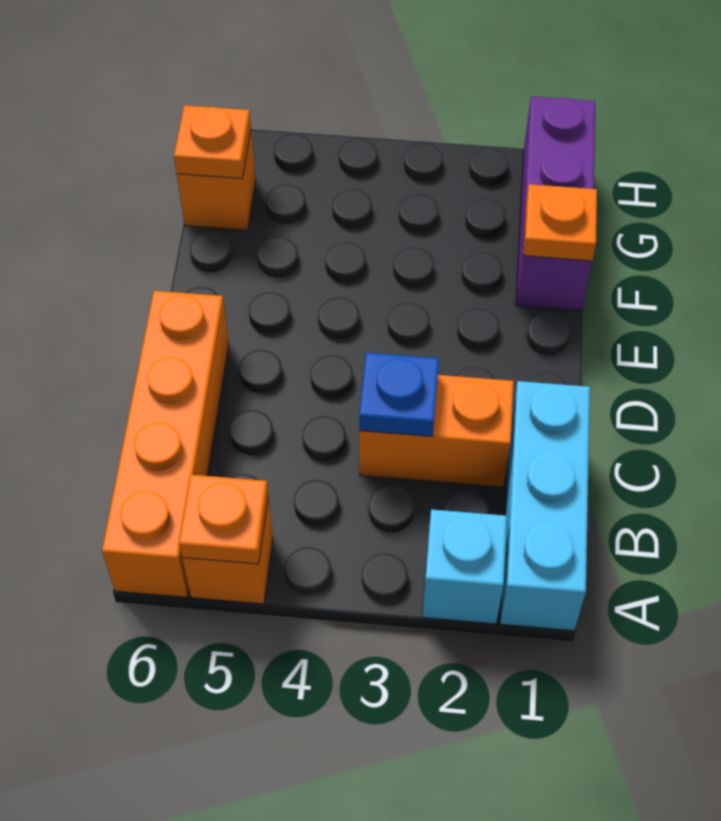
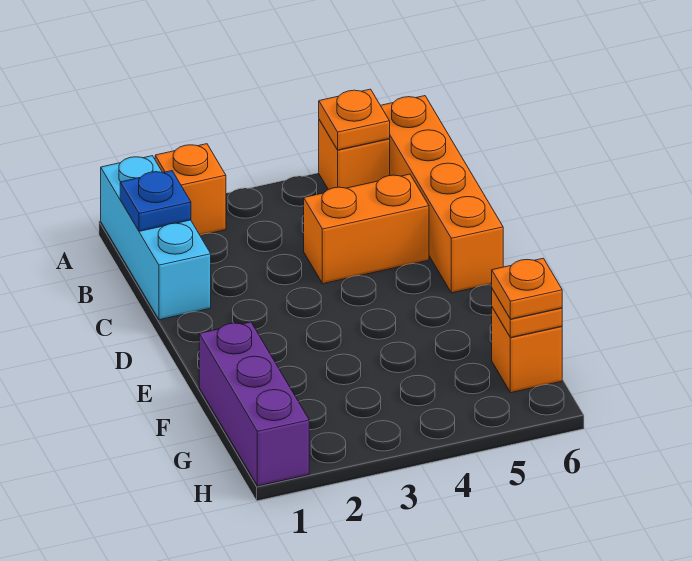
cyan brick A2 level 1 -> orange brick A2 level 1
orange brick C2:C3 level 1 -> orange brick C4:C5 level 1
blue plate C3 level 2 -> blue plate B1 level 2
orange plate F1 level 2 -> orange plate G6 level 3

